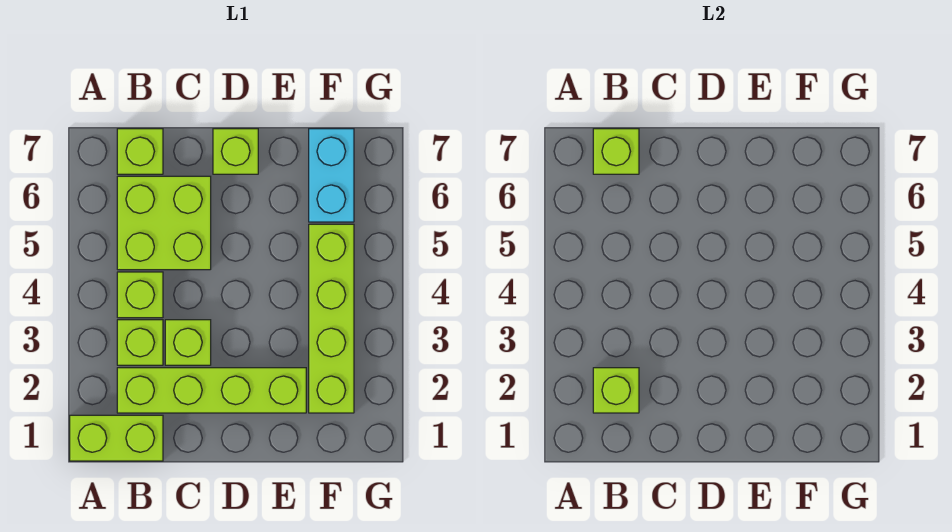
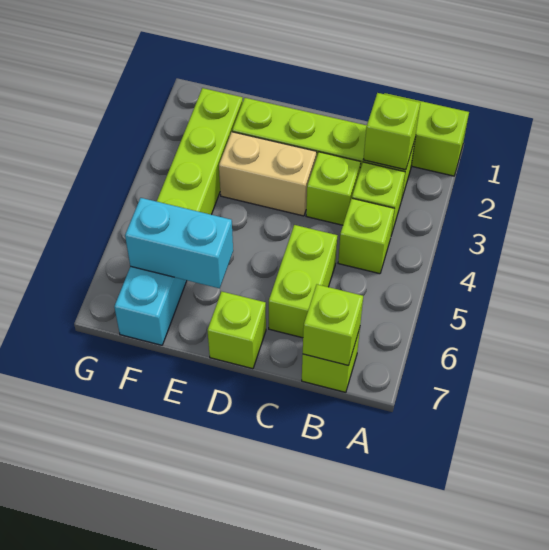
lime brick B5:C6 level 1 -> lime brick C5:C6 level 1
none -> tan brick D3:E3 level 1
none -> cyan brick E6:F6 level 2

